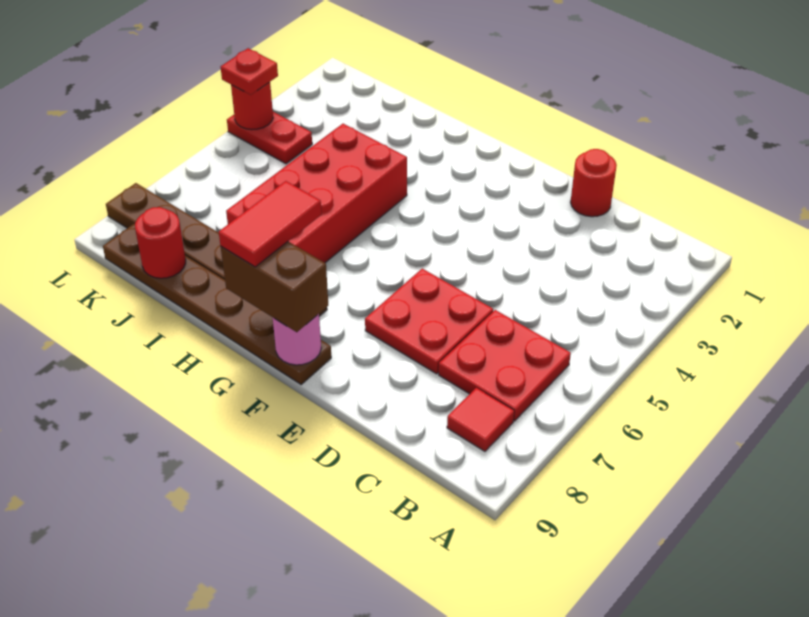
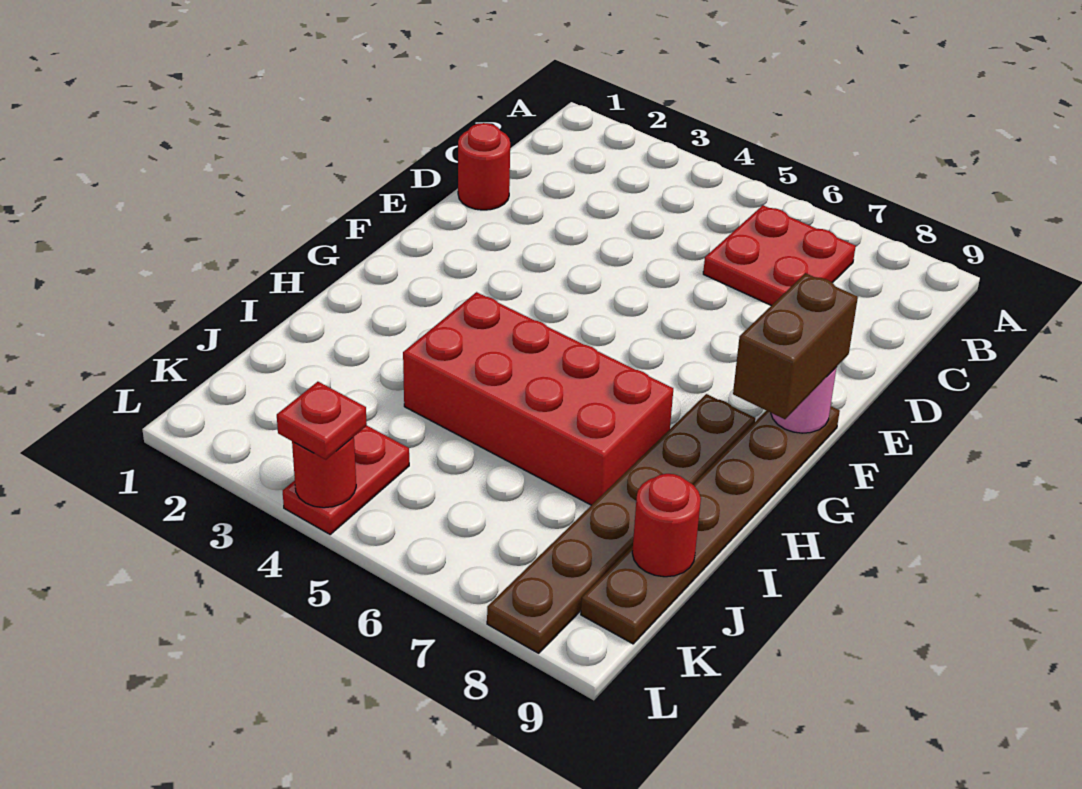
red tile B8 level 1 -> none
red plate D6:E7 level 1 -> none
red tile G8:G9 level 4 -> none

